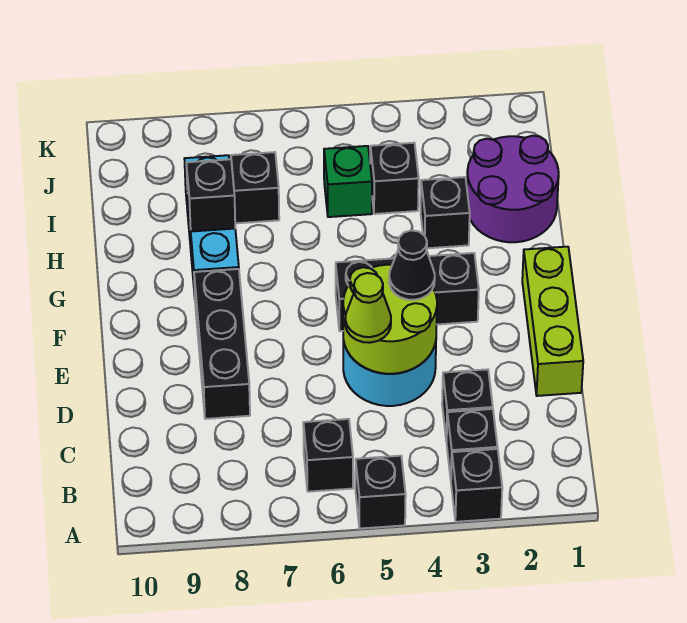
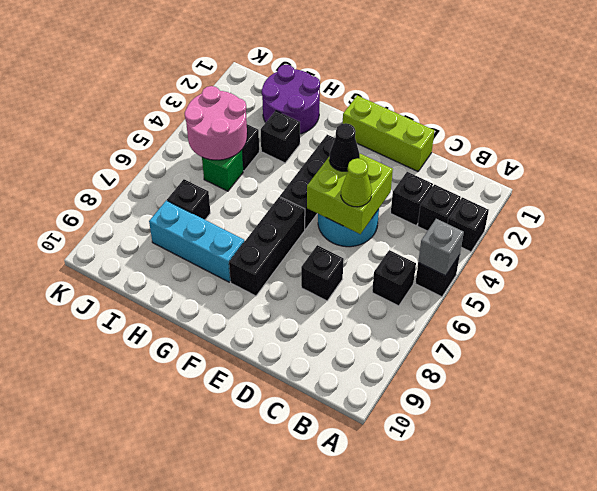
none -> grey brick A5 level 2
lime round brick D4:E5 level 2 -> lime brick D4:E5 level 2
black brick D8:F8 level 1 -> black brick F6:F8 level 1
black brick H8 level 2 -> black brick D7 level 1
none -> pink round brick I4:J5 level 2

